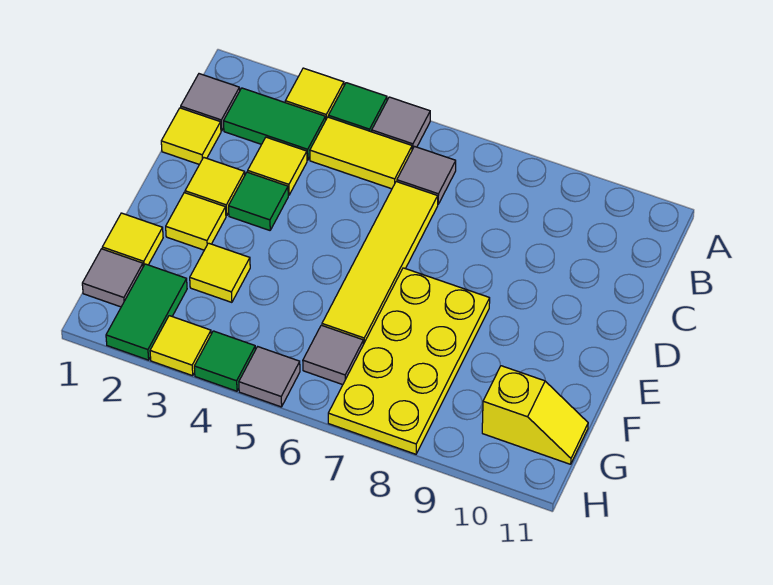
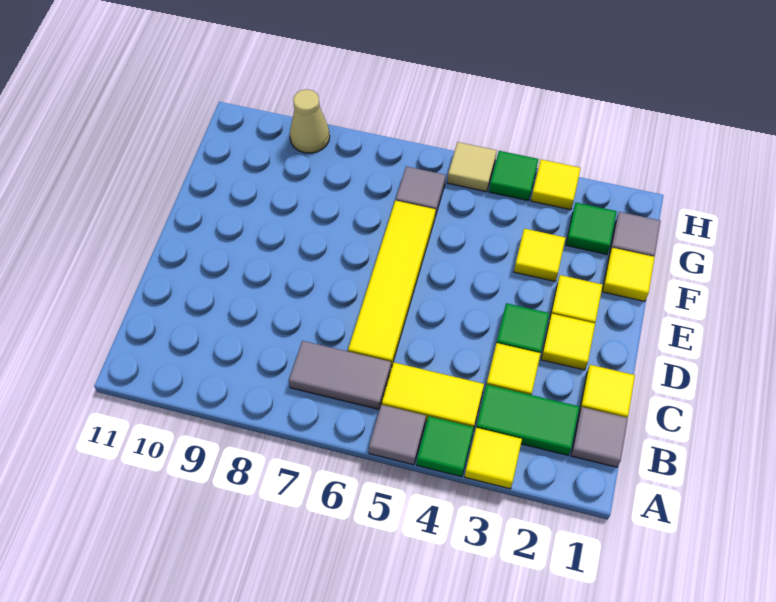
grey tile B6 level 1 -> grey tile B6:B7 level 1
yellow plate E7:H8 level 1 -> none
green tile G2:H2 level 1 -> green tile G2 level 1
yellow slope G10:G11 level 1 top 10 -> none
grey tile H5 level 1 -> tan tile H5 level 1
none -> tan cone H9 level 1

